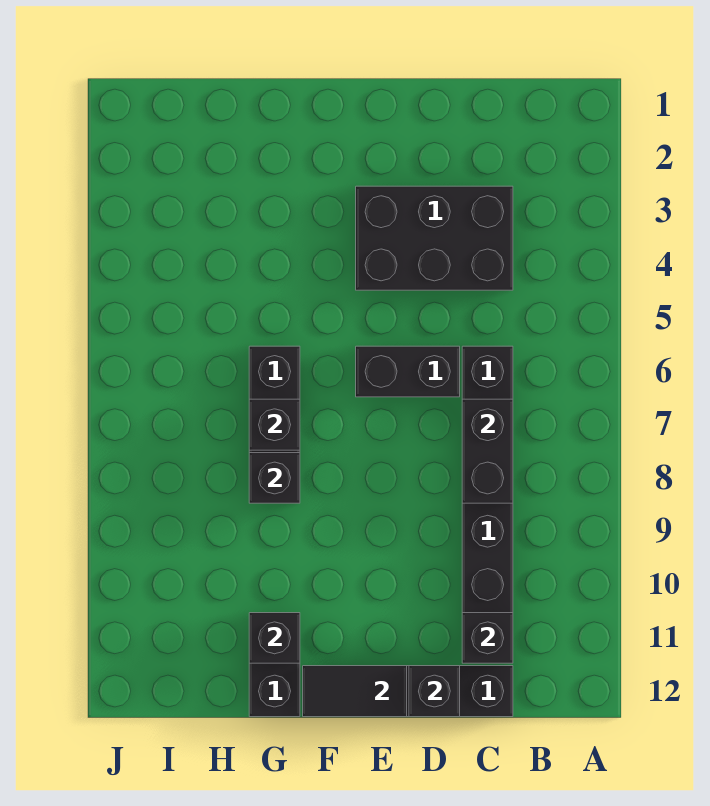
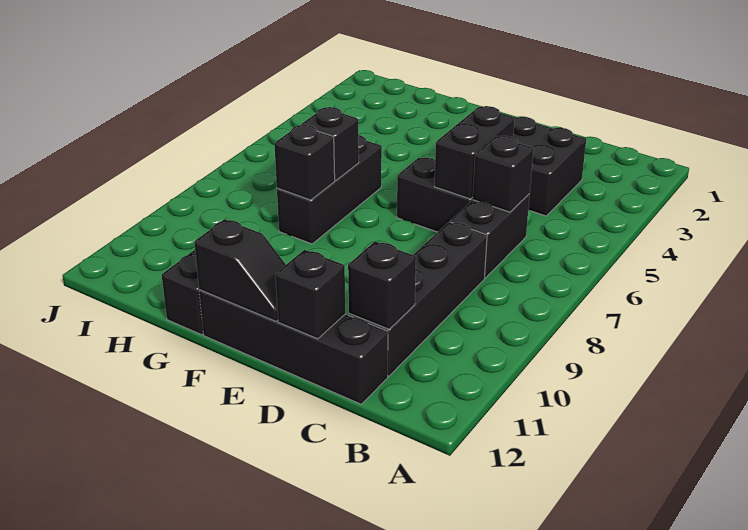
black brick C7:C8 level 2 -> black brick D5:D6 level 2
black tile E12:F12 level 2 -> black slope E12:F12 level 2 top F
black brick G11 level 2 -> black brick C6 level 2

